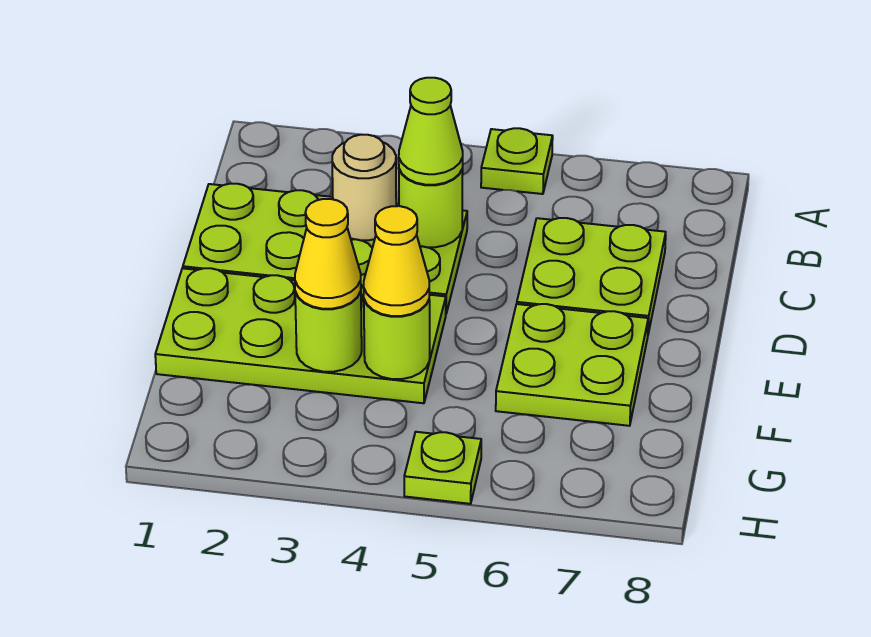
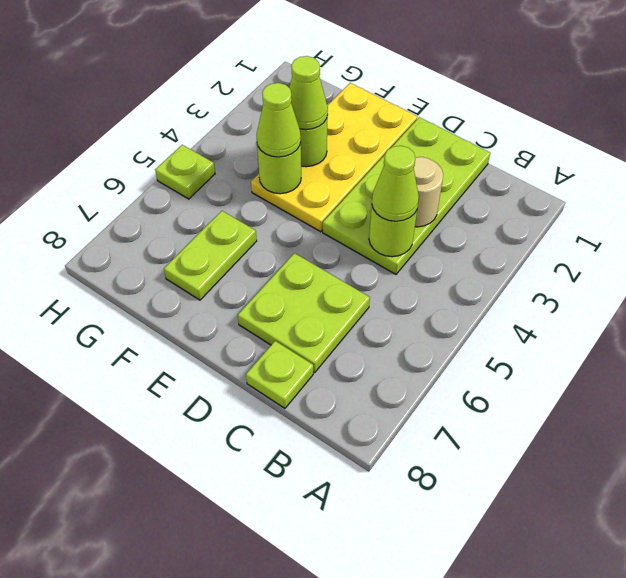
lime plate A5 level 1 -> lime plate C8 level 1
lime plate E1:F4 level 1 -> yellow plate E1:F4 level 1
lime plate E6:F7 level 1 -> lime plate F6:F7 level 1
yellow cone F3 level 3 -> lime cone F3 level 3
yellow cone F4 level 3 -> lime cone F4 level 3

